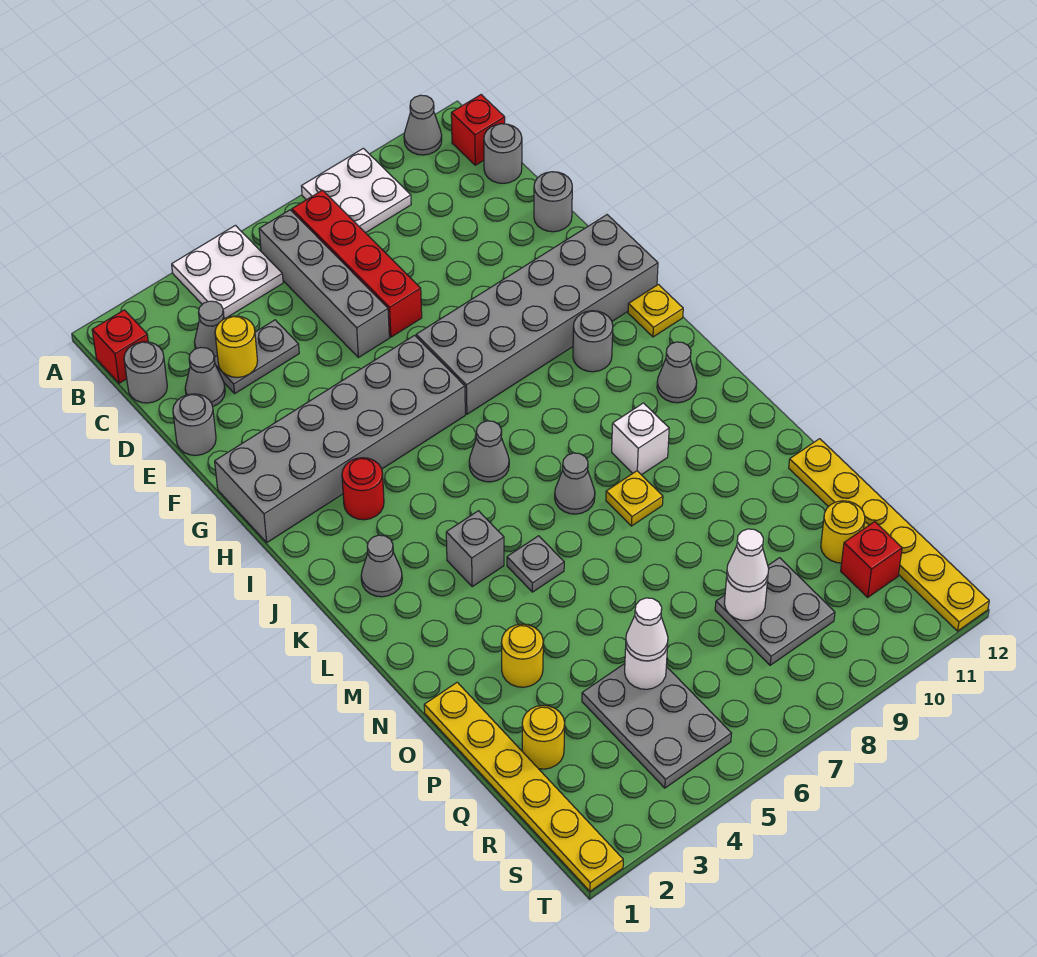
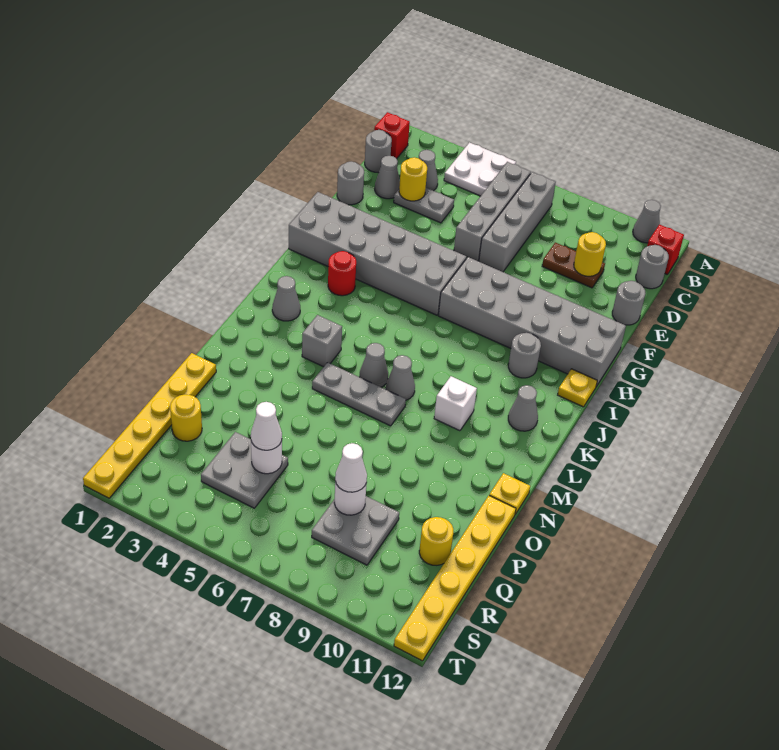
white plate A8:B9 level 1 -> none
red brick B7:E7 level 1 -> grey brick B7:E7 level 1
none -> brown plate D9:D10 level 1
grey cone J6 level 1 -> grey cone L6 level 1
grey plate M5 level 1 -> grey plate M5:M7 level 1
yellow plate M8 level 1 -> yellow plate N12 level 1
yellow round brick O3 level 1 -> yellow round brick D10 level 2
grey plate Q4:S5 level 1 -> grey plate Q4:R5 level 1
red brick R11 level 1 -> none

